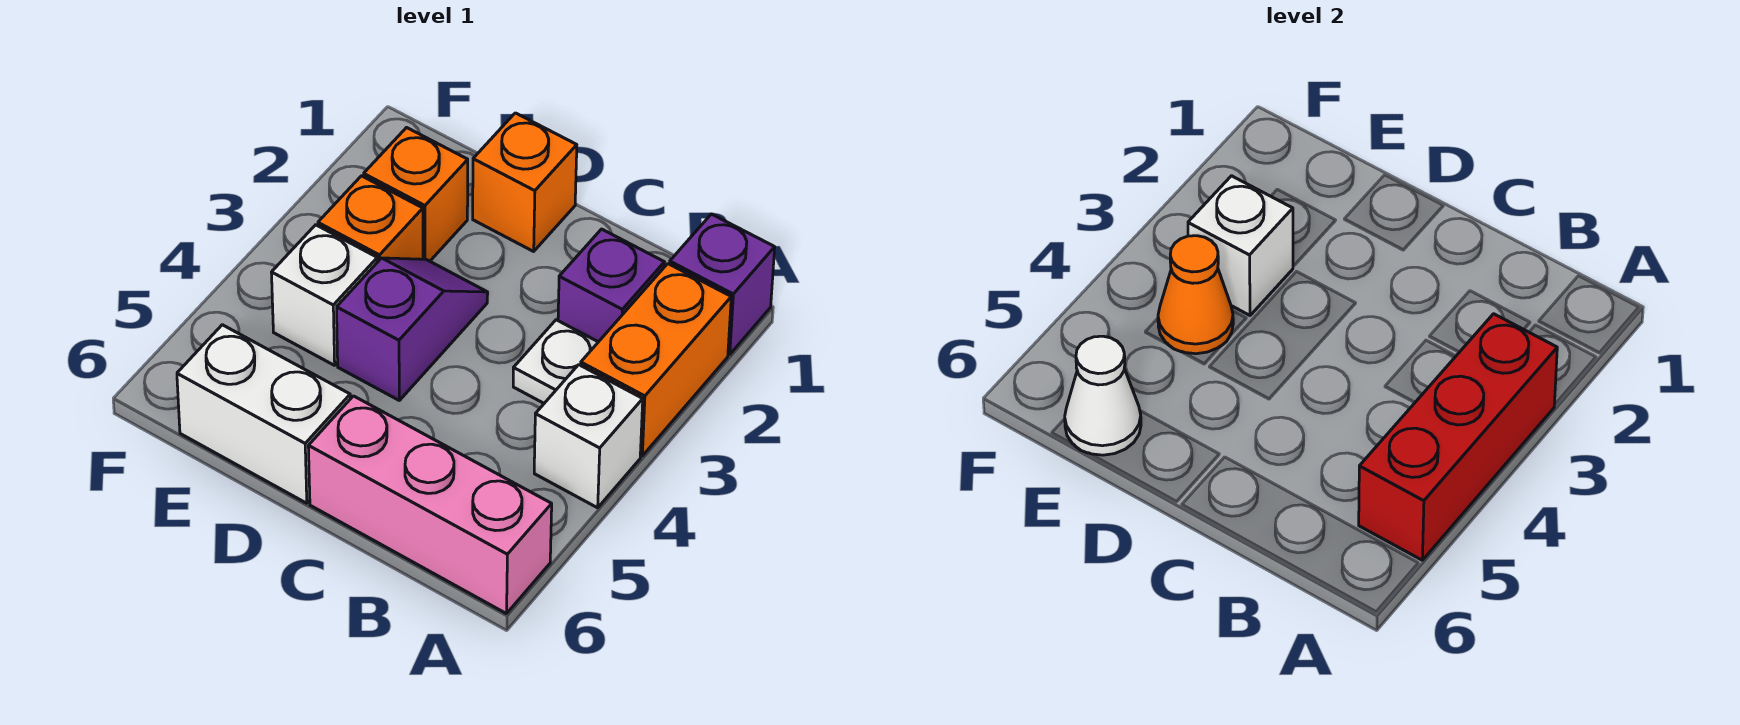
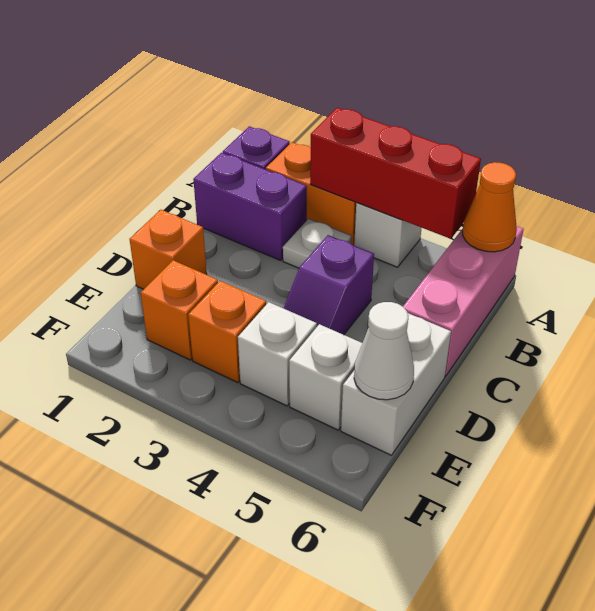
purple brick B2 level 1 -> purple brick B1:B2 level 1
purple slope D3:D4 level 1 top 4 -> purple slope C4:D4 level 1 top C
white brick E3 level 2 -> white brick E5 level 1
orange cone E4 level 2 -> orange cone A6 level 2

